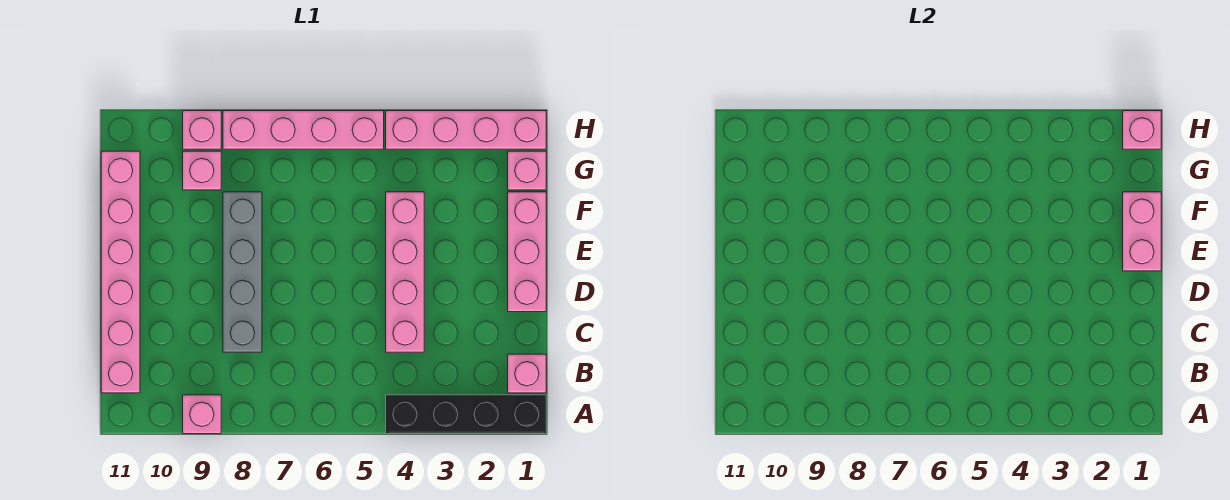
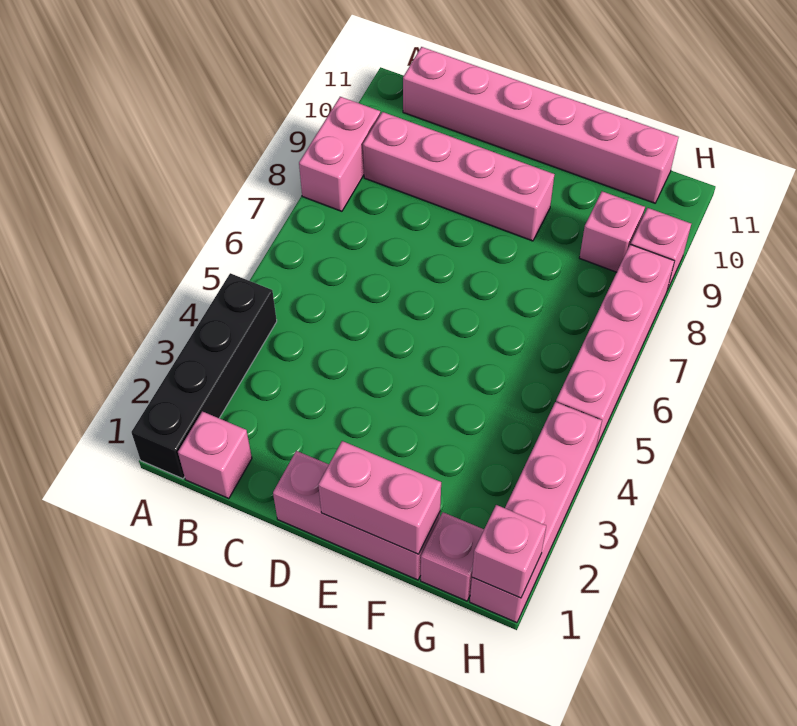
pink brick A9 level 1 -> pink brick A8:A9 level 1
pink brick C4:F4 level 1 -> pink brick B9:E9 level 1
grey brick C8:F8 level 1 -> none

